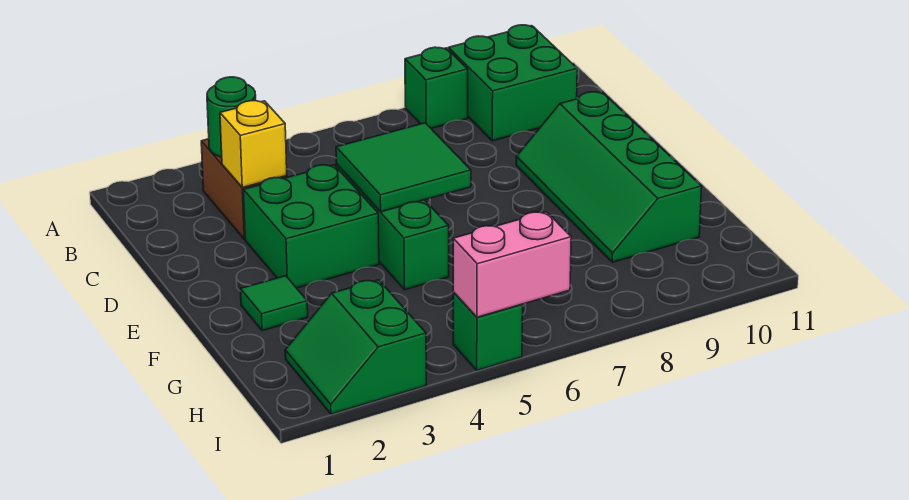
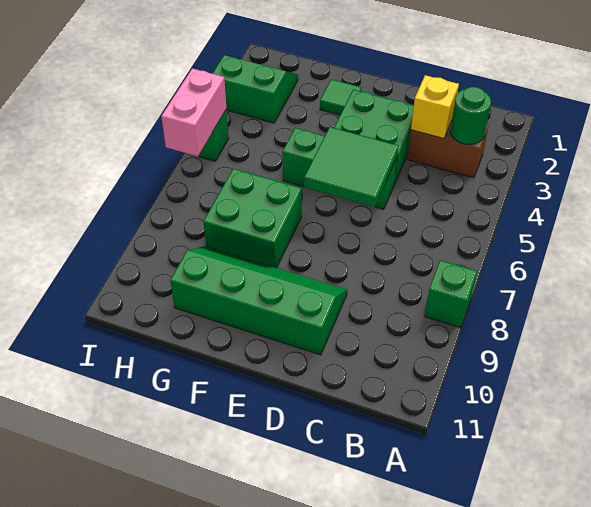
green brick A9:B10 level 1 -> green brick F7:G8 level 1

